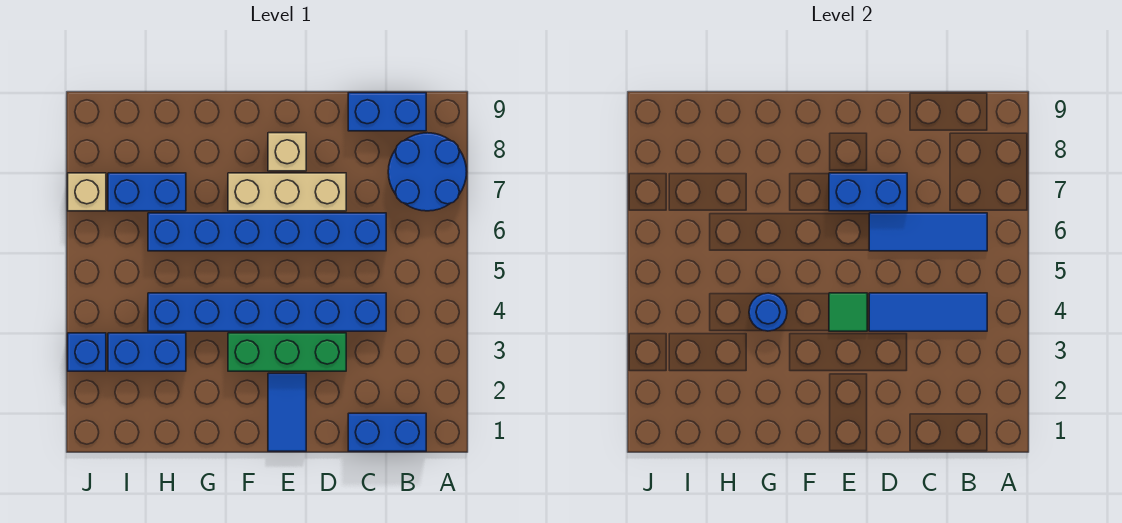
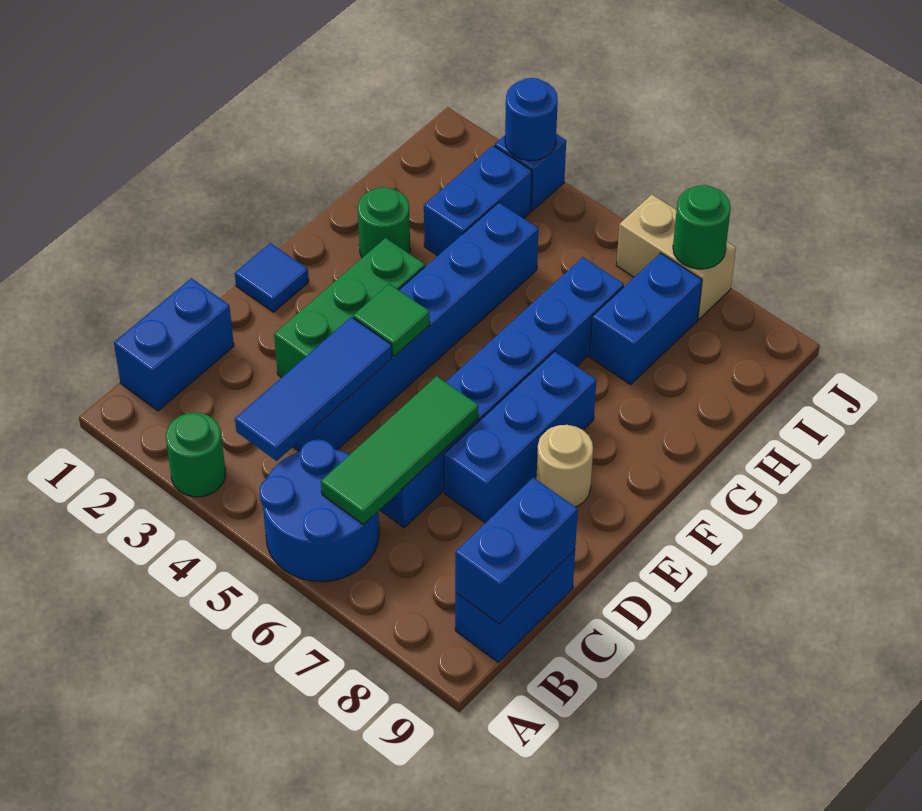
none -> green round brick A3 level 1
blue round brick A7:B8 level 1 -> blue round brick A5:B6 level 1
blue tile B6:D6 level 2 -> green tile B6:D6 level 2
tan brick D7:F7 level 1 -> blue brick D7:F7 level 1
blue brick D7:E7 level 2 -> blue brick B9:C9 level 2
blue tile E1:E2 level 1 -> blue tile E1 level 1
tan brick E8 level 1 -> tan round brick E8 level 1
none -> green round brick G2 level 1
blue round brick G4 level 2 -> blue round brick J3 level 2
tan brick J7 level 1 -> tan brick J6:J7 level 1
none -> green round brick J7 level 2

